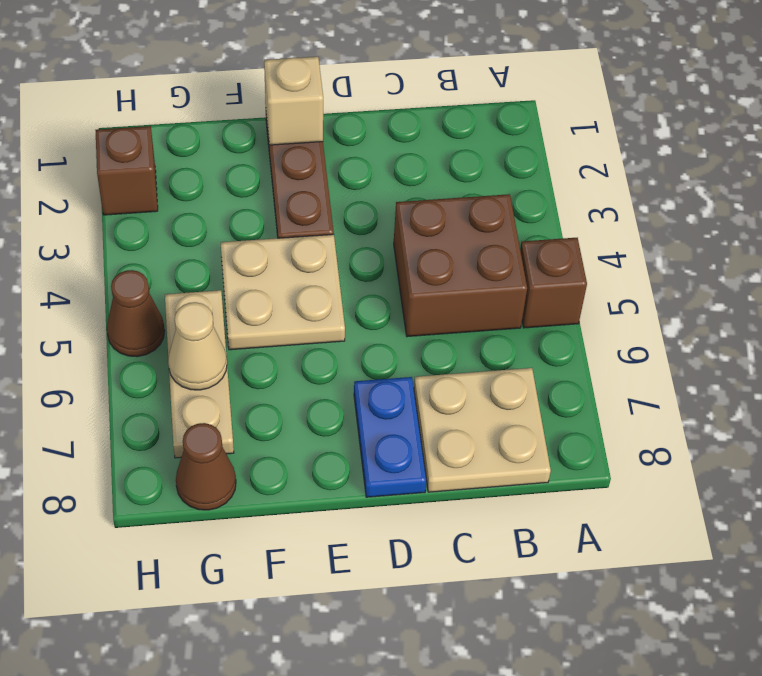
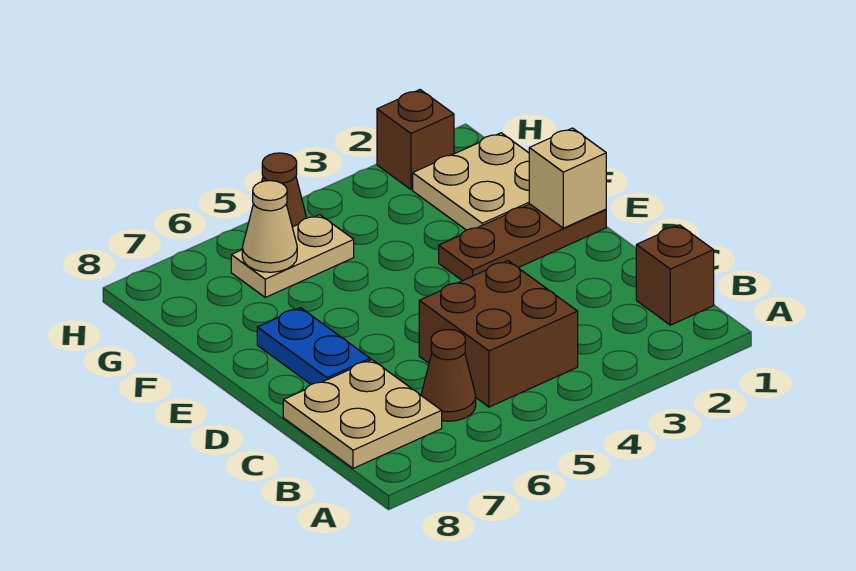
brown brick A5 level 1 -> brown brick B1 level 1
blue plate D7:D8 level 1 -> blue plate D7:E7 level 1
tan plate E4:F5 level 1 -> tan plate F1:G2 level 1
tan plate G5:G7 level 1 -> tan plate G5:G6 level 1
brown cone G8 level 1 -> brown cone B6 level 1

